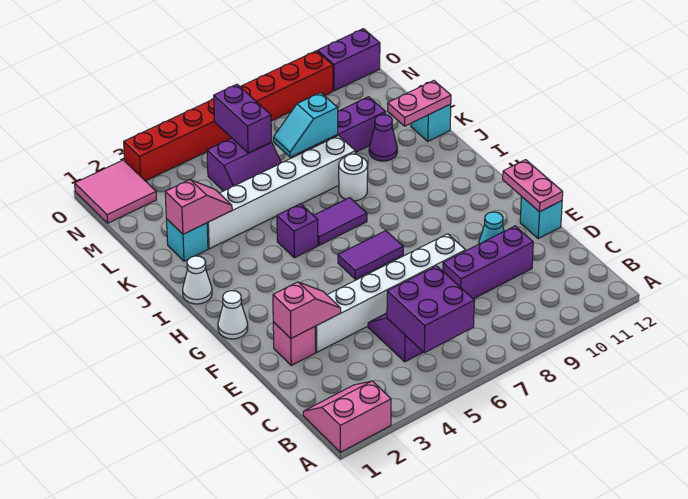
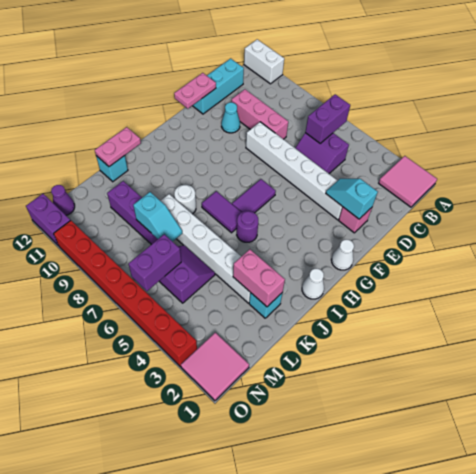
pink slope A1:B2 level 1 top A -> pink tile A1:B2 level 1
none -> white brick A11:A12 level 1
purple brick B5:C6 level 2 -> purple brick B6:C6 level 2
purple brick D8:D10 level 1 -> pink brick D8:D10 level 1
pink slope E2:E3 level 2 top 2 -> cyan slope E2:E3 level 2 top 2
cyan brick E12 level 1 -> cyan brick C12:E12 level 1
purple tile G6:G7 level 1 -> purple tile G6:H6 level 1
purple brick I5 level 1 -> purple round brick I5 level 1
pink slope K2:K3 level 2 top 2 -> pink brick K2:K3 level 2
purple cone K10 level 1 -> purple cone N12 level 1
pink plate K11:K12 level 2 -> pink plate J12:K12 level 2

